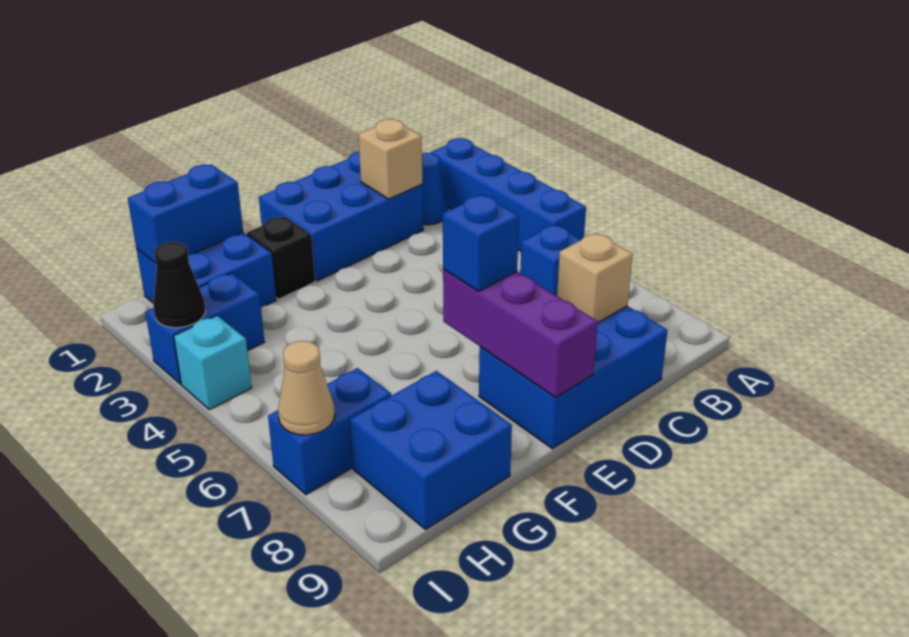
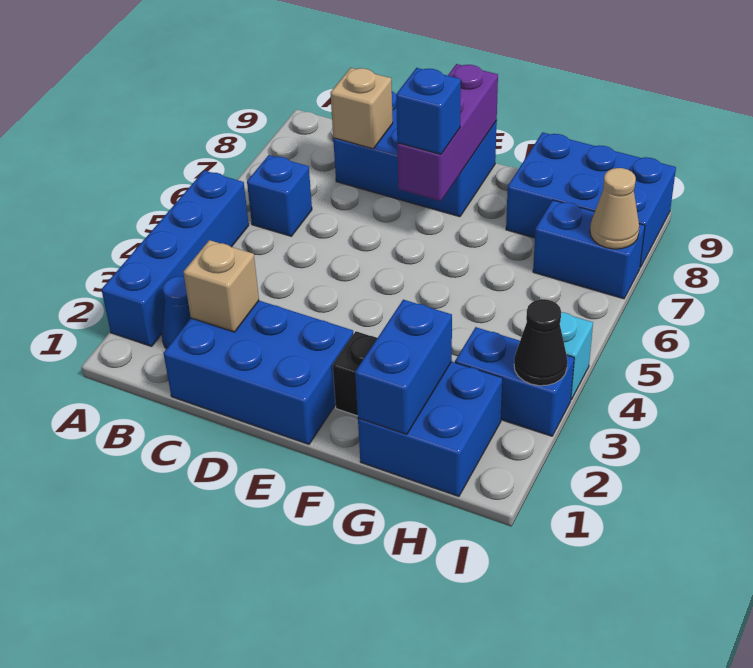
blue brick G1:H1 level 2 -> blue brick G1:G2 level 2
blue brick G8:H9 level 1 -> blue brick G8:I9 level 1

